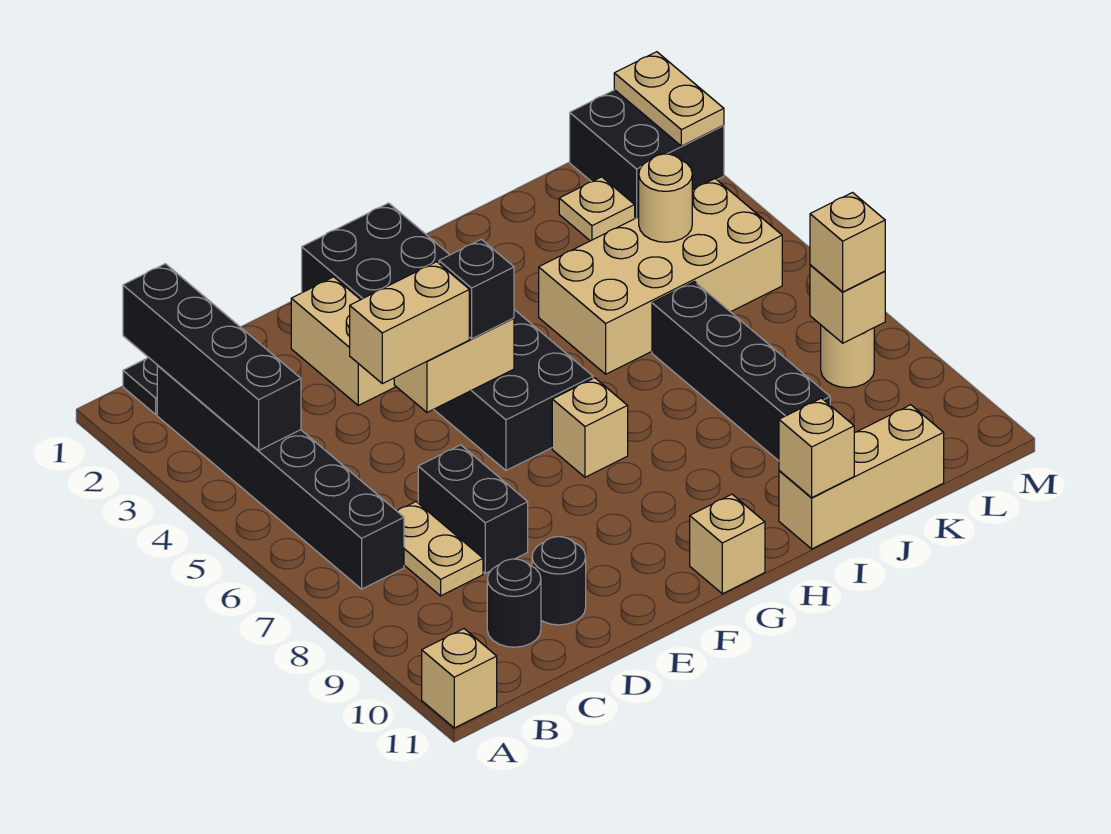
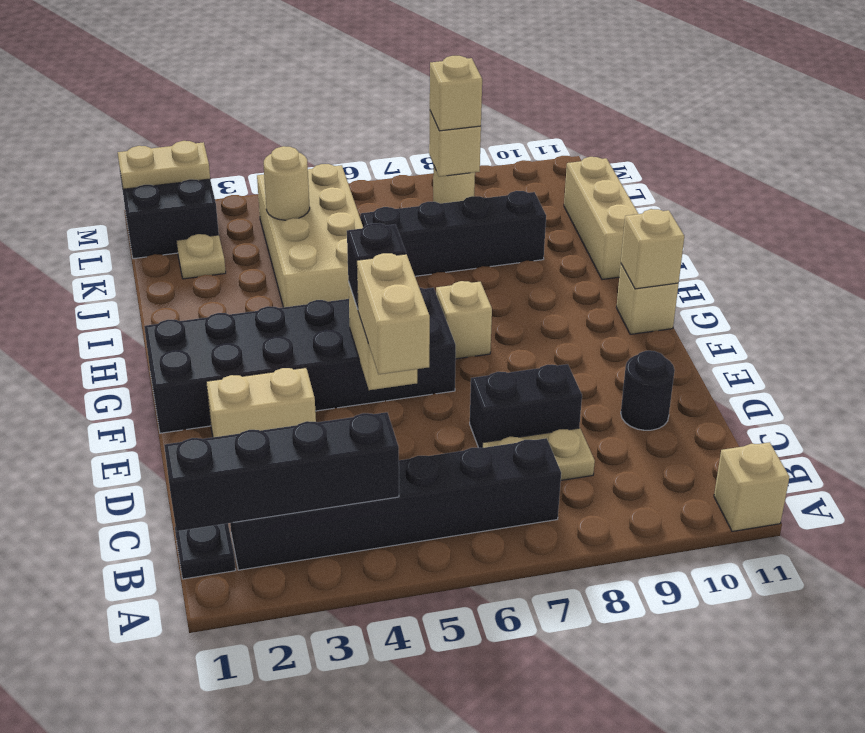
black round brick C10 level 1 -> none
tan brick I11 level 2 -> tan brick G11 level 2

